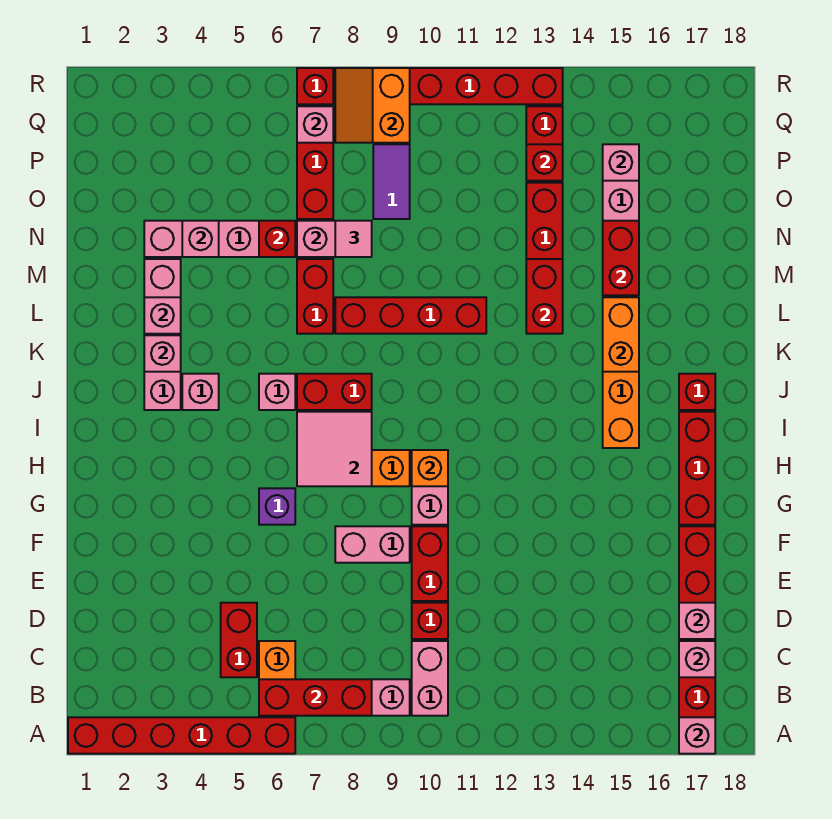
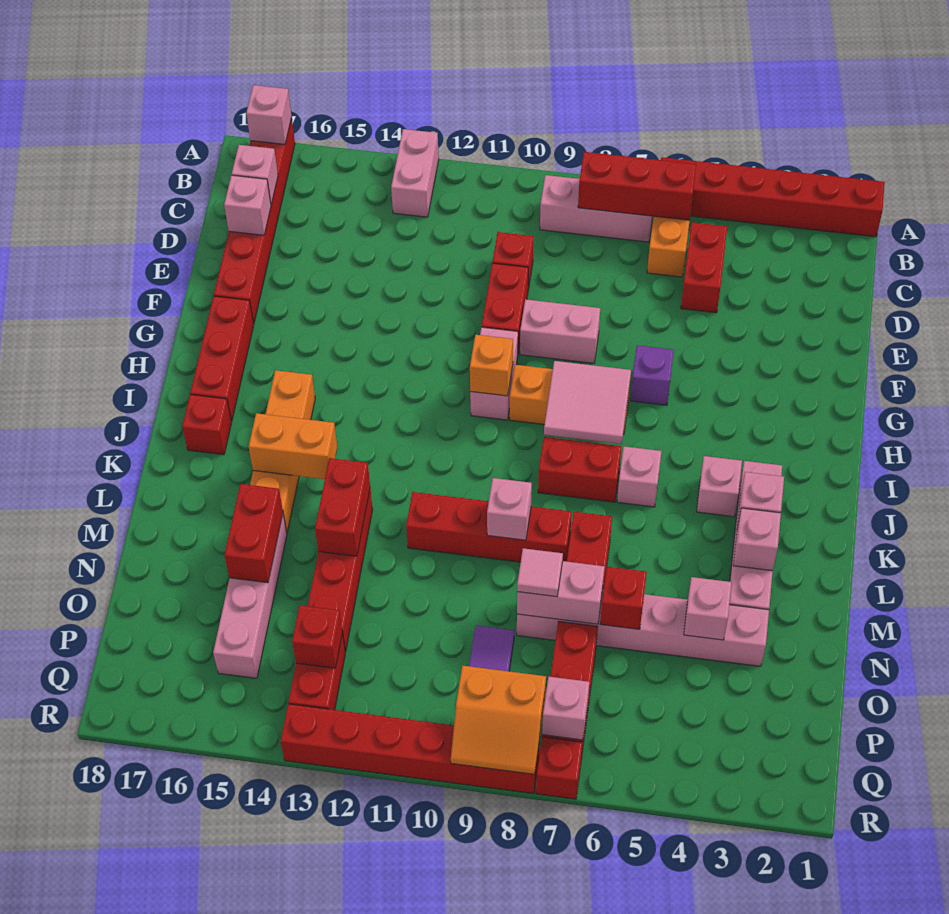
pink brick B10:C10 level 1 -> pink brick A13:B13 level 1
orange brick K15:L15 level 2 -> orange brick K14:K15 level 2
pink brick P15 level 2 -> pink brick L9 level 2
orange slope Q8:R9 level 2 top 9 -> orange slope Q8:R9 level 2 top Q

